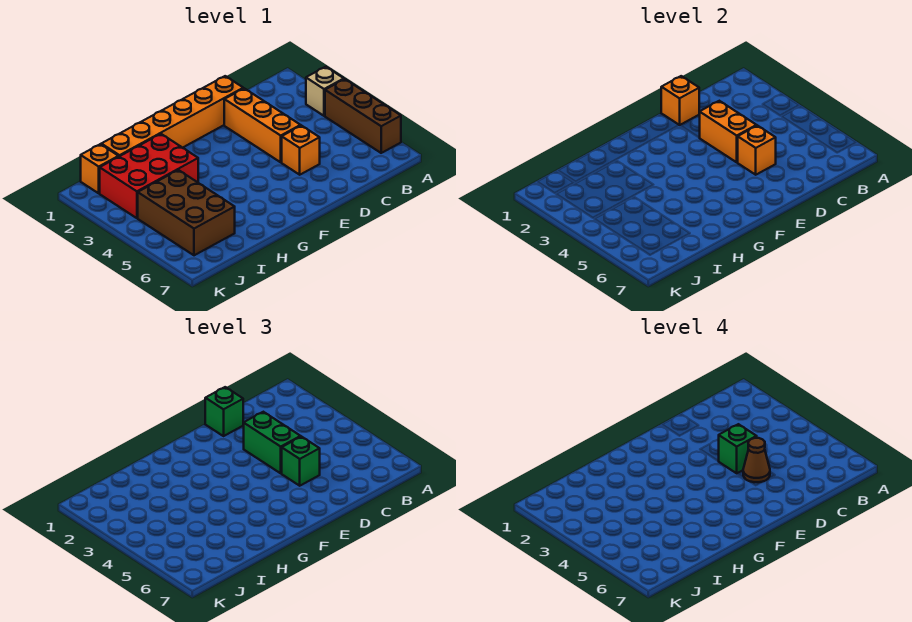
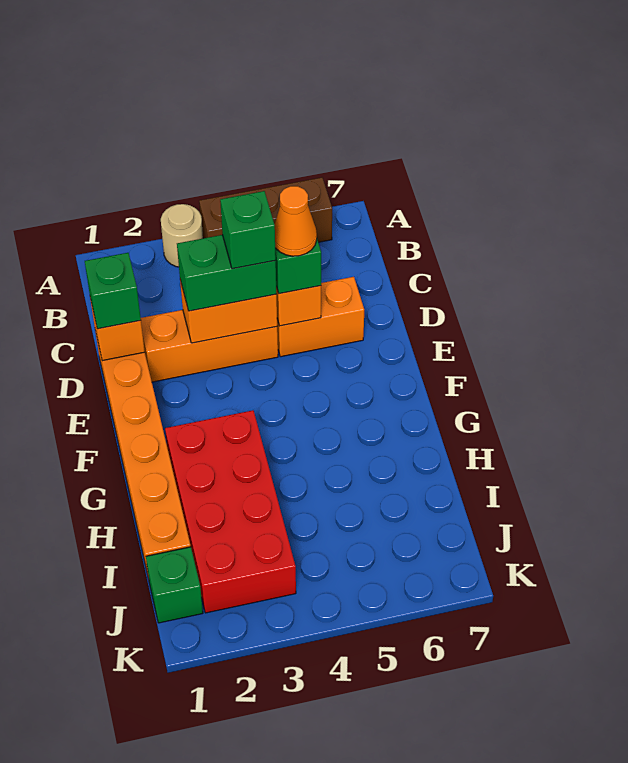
tan brick A3 level 1 -> tan round brick A3 level 1
orange brick D5 level 1 -> orange brick D5:D6 level 1
brown cone D5 level 4 -> orange cone D5 level 4
red brick H2:J3 level 1 -> red brick G2:J3 level 1
brown brick I4:J6 level 1 -> none
orange brick J1 level 1 -> green brick J1 level 1

